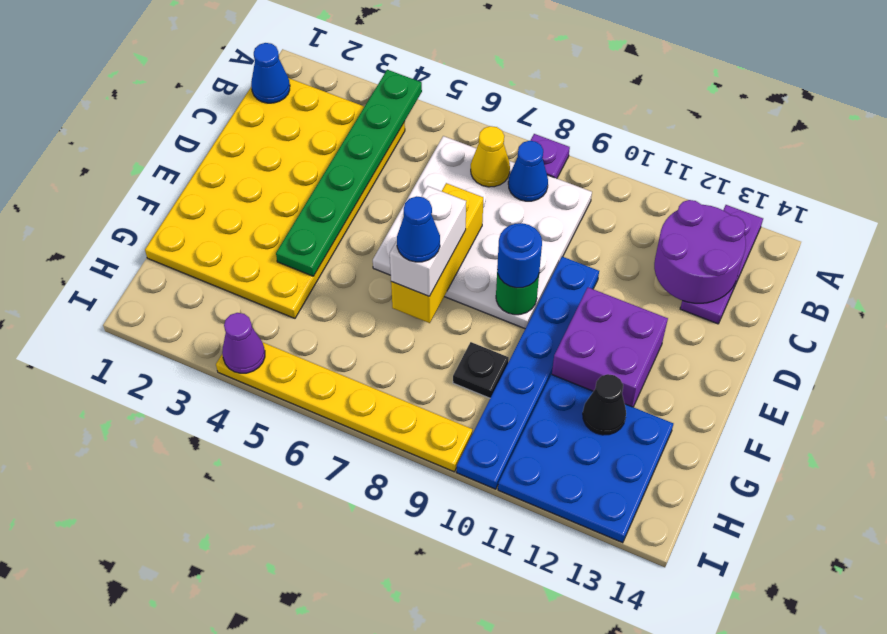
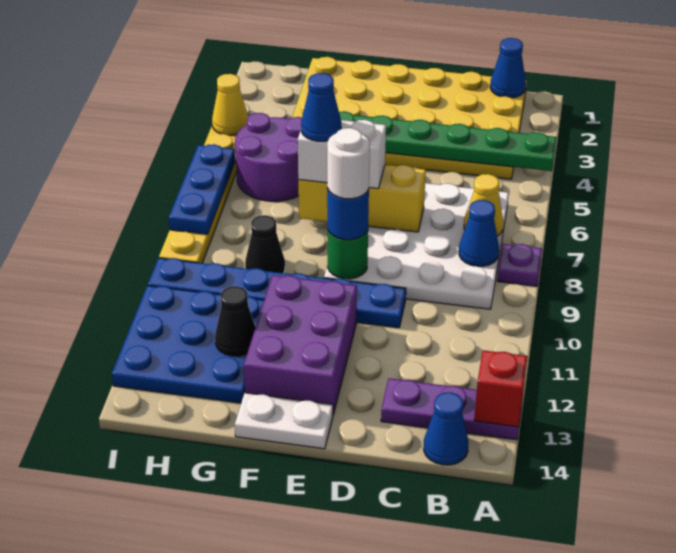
none -> red brick A13 level 2
purple round brick B12:C13 level 2 -> purple round brick G5:H6 level 1
none -> blue cone B14 level 1
none -> white round brick E9 level 4
purple brick E11:F12 level 1 -> purple brick E11:F13 level 1
none -> white plate E14:F14 level 1
black plate G9 level 1 -> black cone G9 level 1
purple cone I4 level 2 -> yellow cone I4 level 2
none -> blue plate I6:I8 level 2

